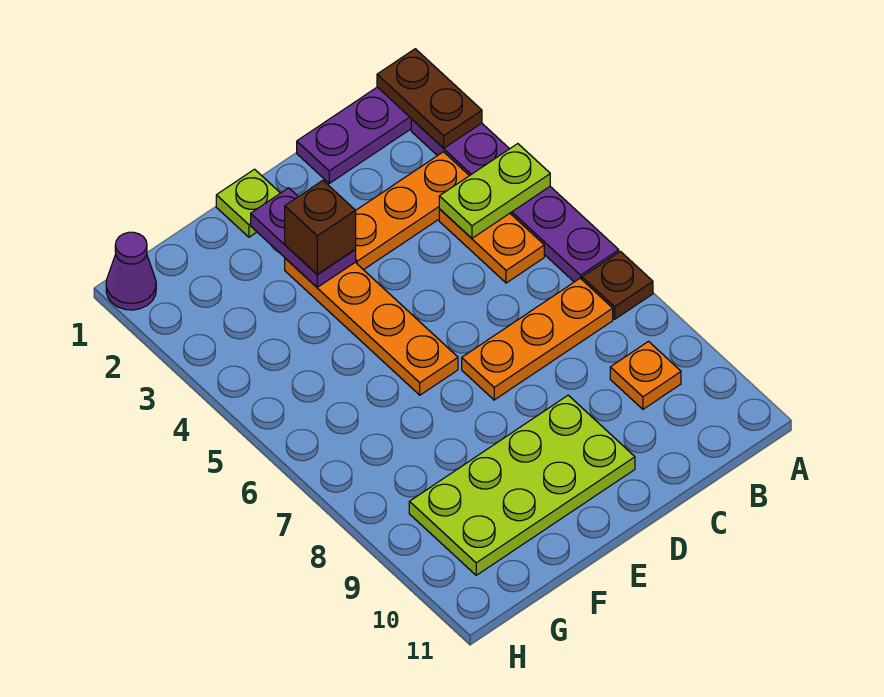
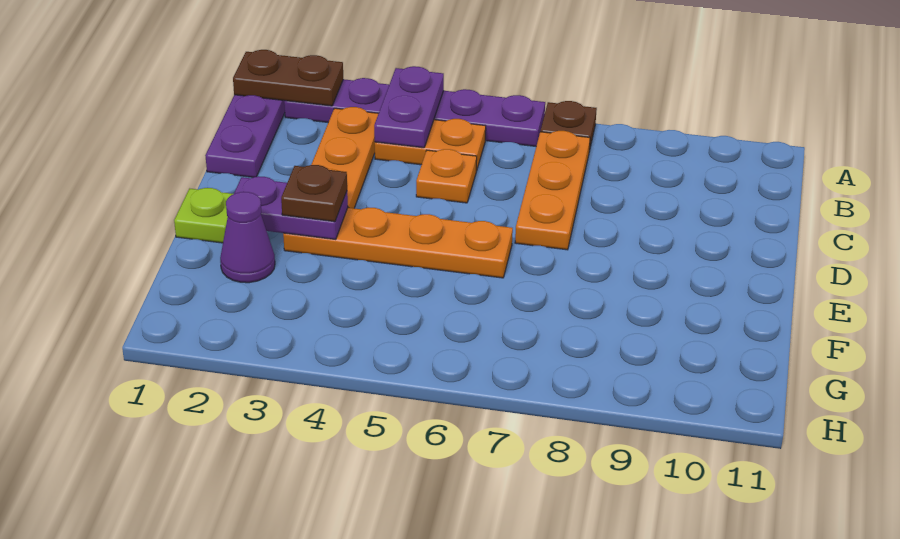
lime plate A4:B4 level 2 -> purple plate A4:B4 level 2
orange plate B9 level 1 -> orange plate C5 level 1
lime plate D9:G10 level 1 -> none
brown brick E3 level 3 -> brown plate E3 level 3
purple cone H1 level 1 -> purple cone F2 level 1

